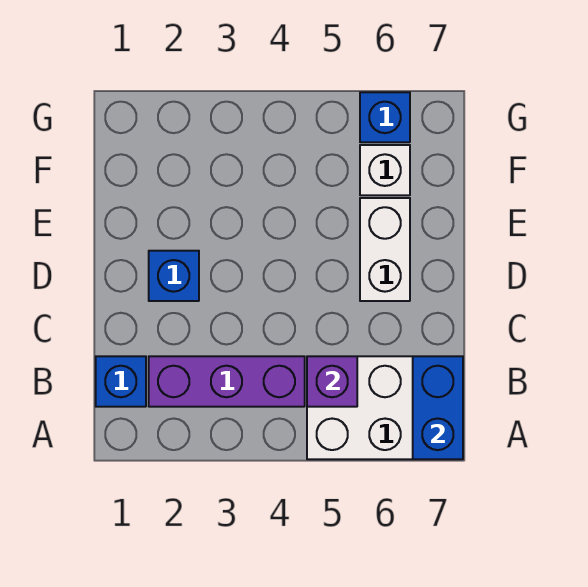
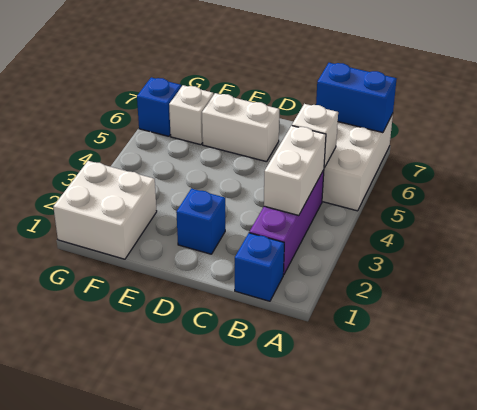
none -> white brick B3:B4 level 2
purple brick B5 level 2 -> white brick B5 level 2
none -> white brick F1:G2 level 1

